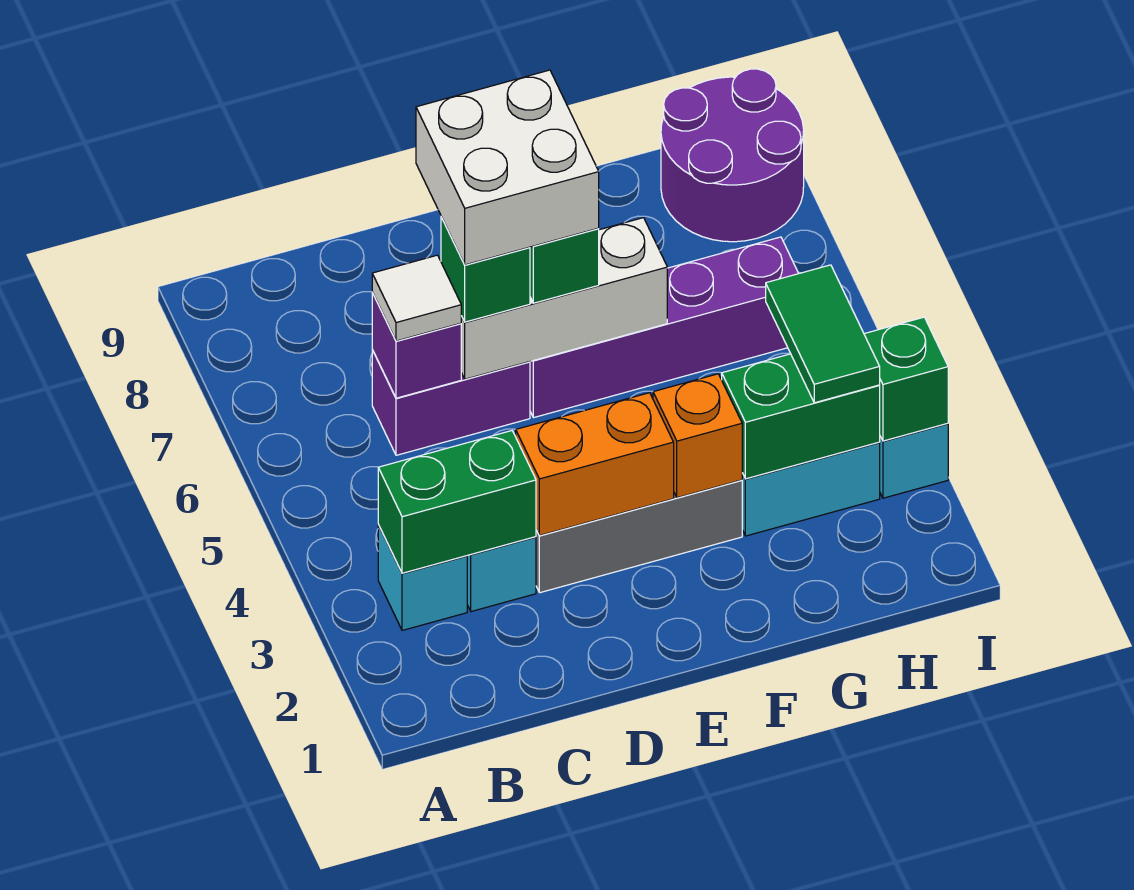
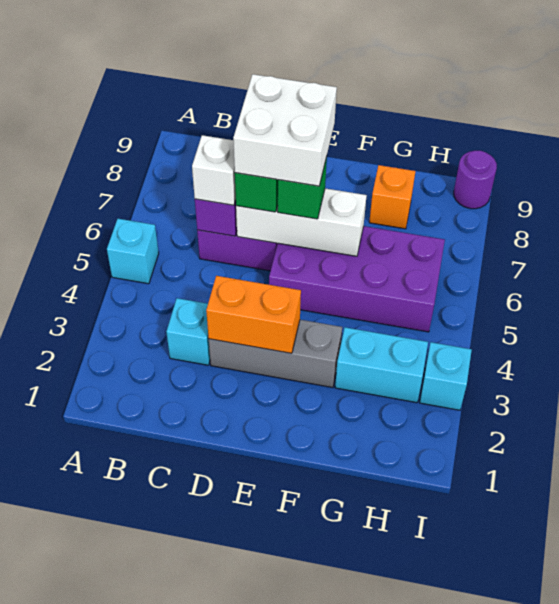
cyan brick B3 level 1 -> cyan brick A5 level 1
green brick B3:C3 level 2 -> none
white tile C6 level 3 -> white brick C6 level 3
purple brick E6:H6 level 1 -> purple brick E5:H6 level 1
orange brick F3 level 2 -> orange brick G8 level 1
green brick G3:H3 level 2 -> none
green tile H3:H4 level 3 -> none
purple round brick H8:I9 level 1 -> purple round brick I9 level 1
green brick I3 level 2 -> none

